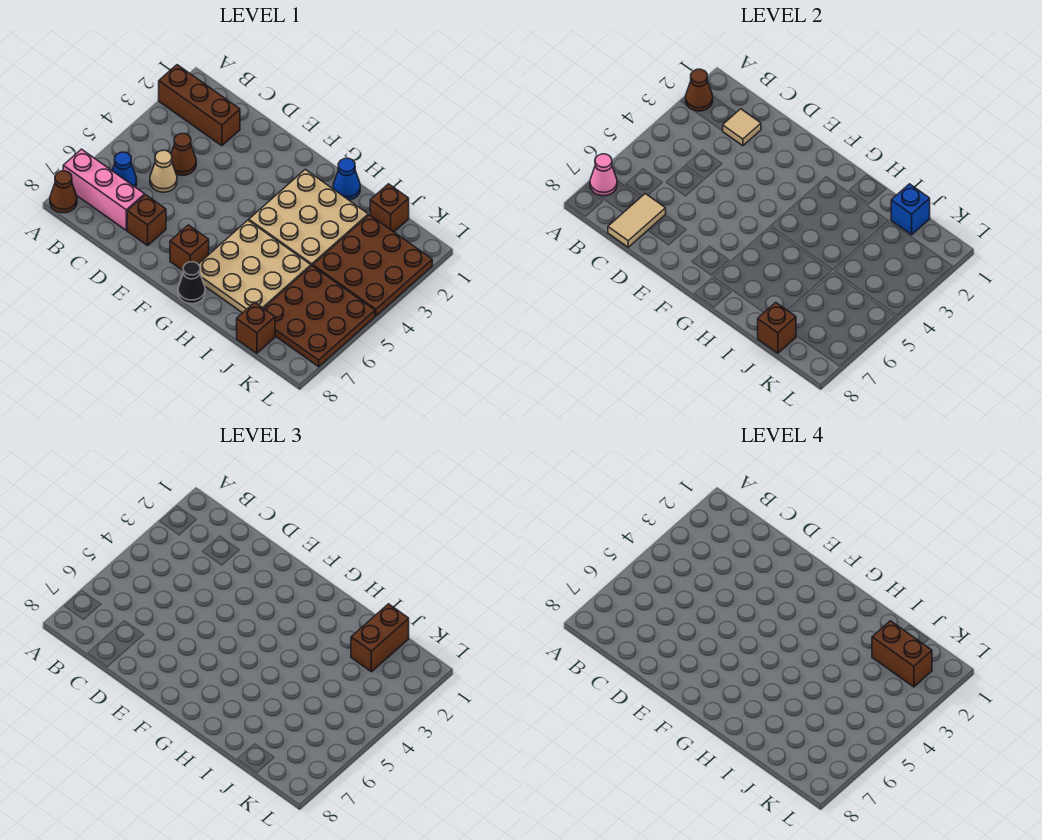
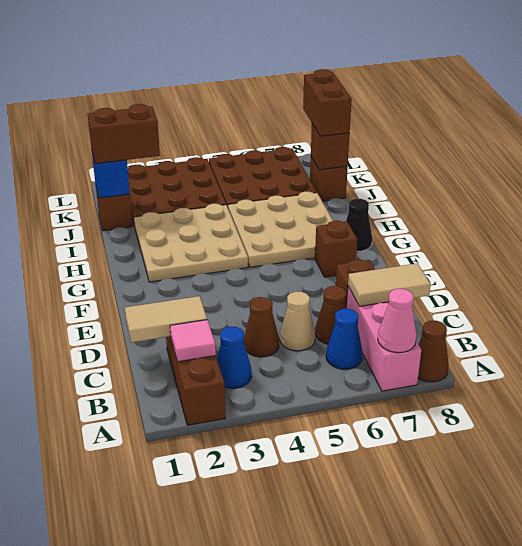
brown cone A2 level 2 -> brown cone C6 level 1
none -> pink tile B2 level 2
tan tile C2 level 2 -> tan tile C1:C2 level 2
blue cone H1 level 1 -> blue cone B3 level 1
brown brick J2:K2 level 4 -> brown brick J8:K8 level 3

